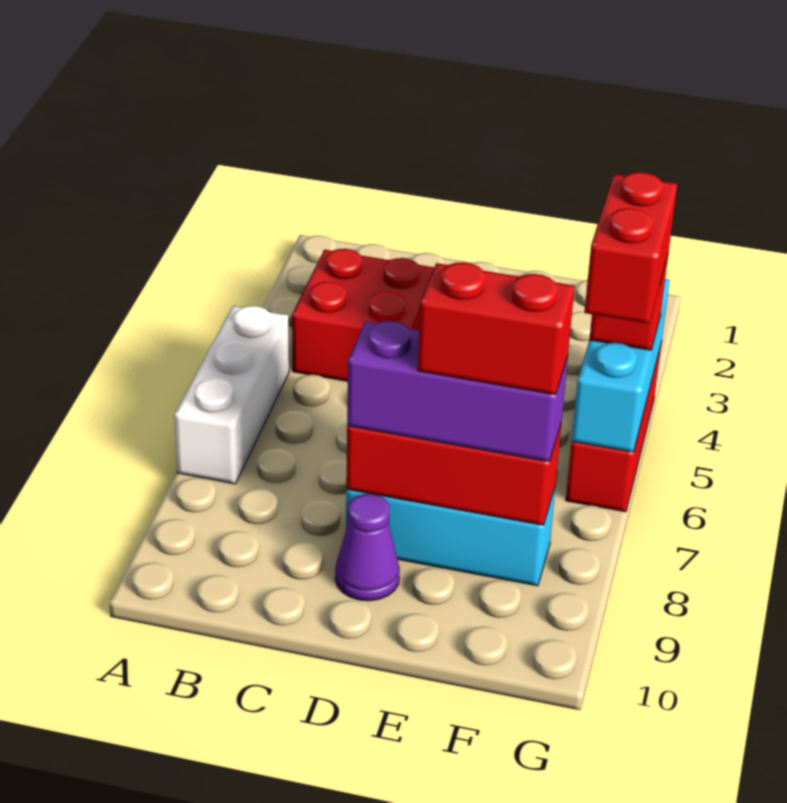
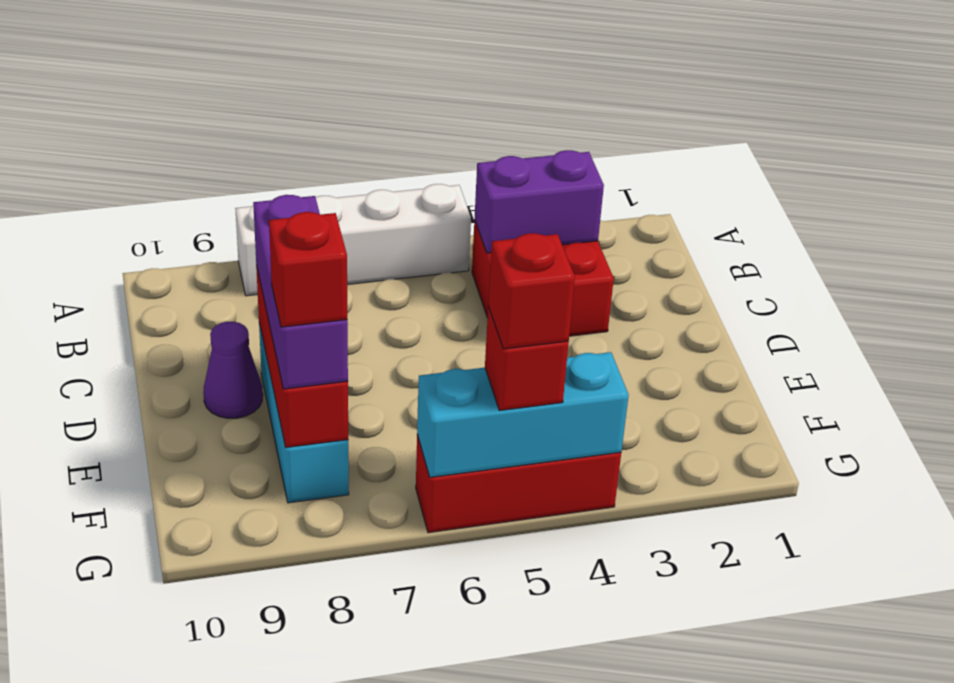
white brick A5:A7 level 1 -> white brick A5:A8 level 1
none -> purple brick B3:B4 level 2
red brick E8:F8 level 4 -> red brick F8 level 4
red brick G5:G6 level 4 -> red brick G5 level 4

